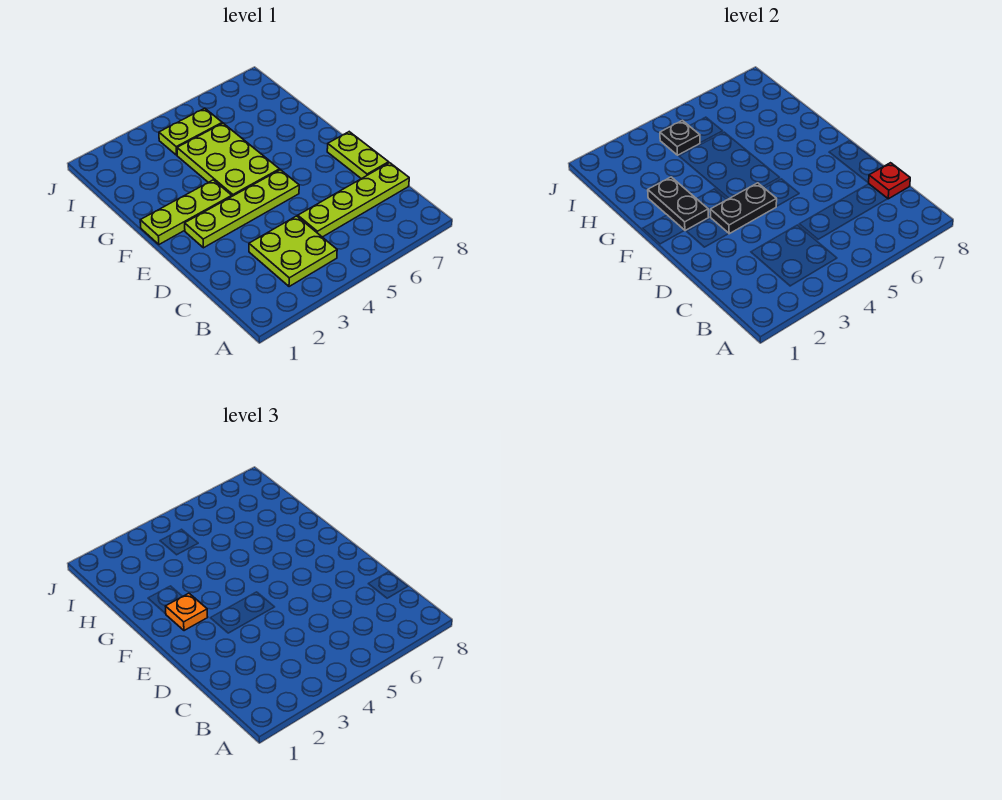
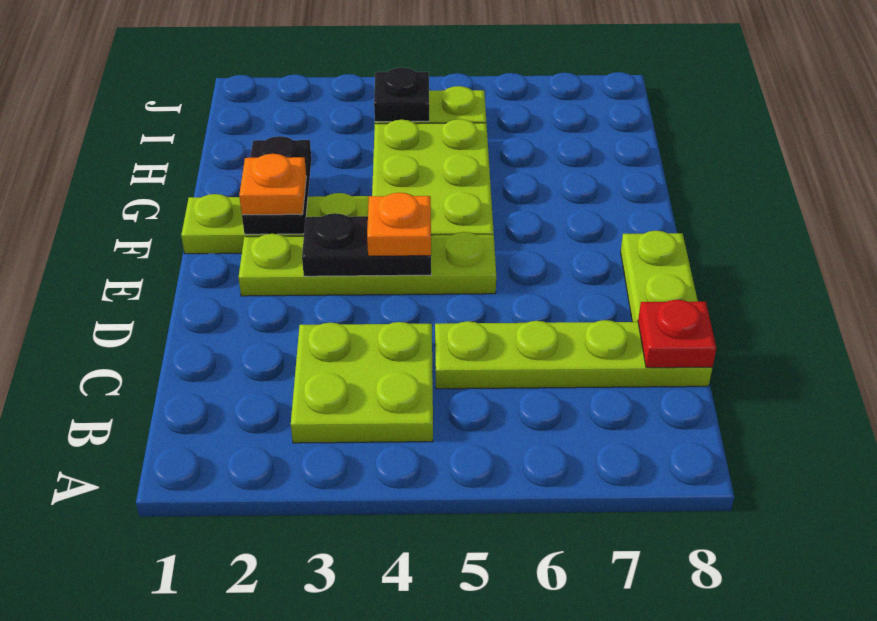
none -> orange plate E4 level 3

